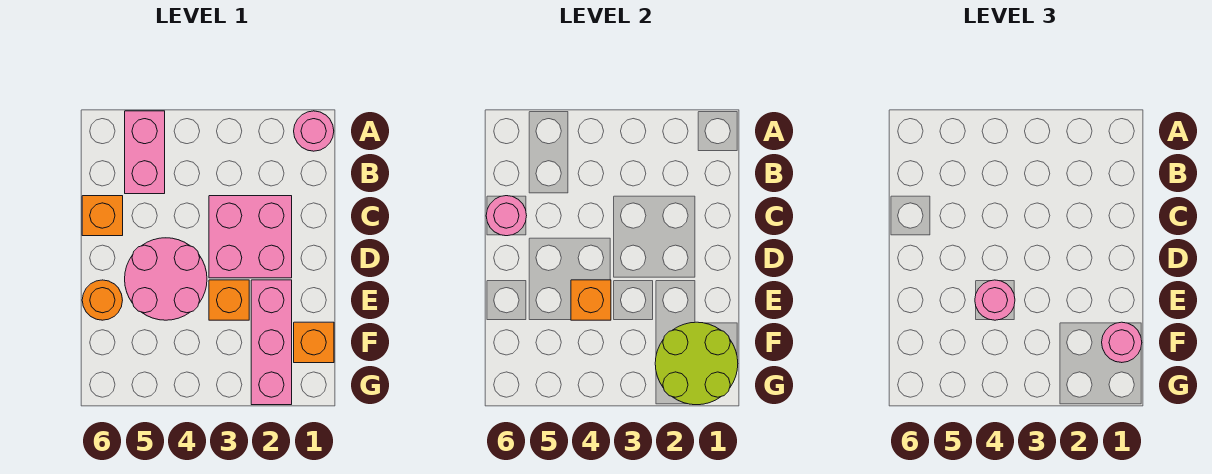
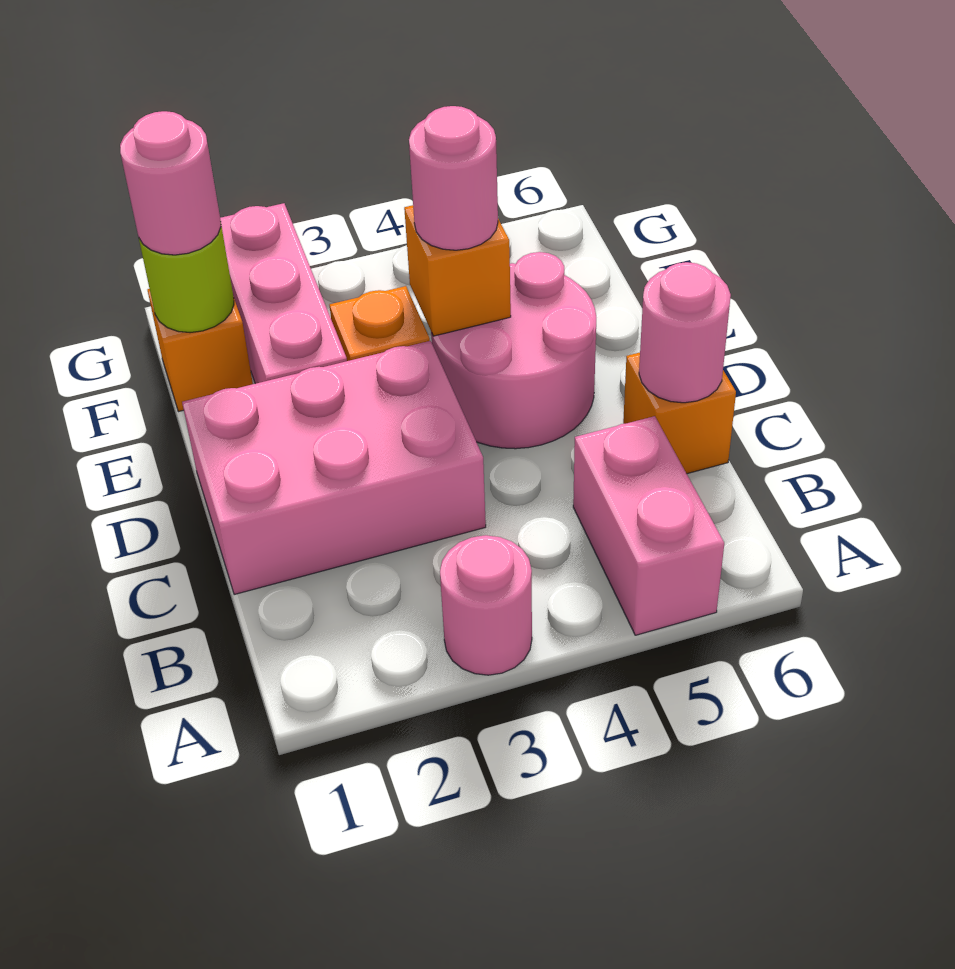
pink round brick A1 level 1 -> pink round brick A3 level 1
pink brick C2:D3 level 1 -> pink brick C1:D3 level 1
orange round brick E6 level 1 -> none
lime round brick F1:G2 level 2 -> lime round brick F1 level 2

